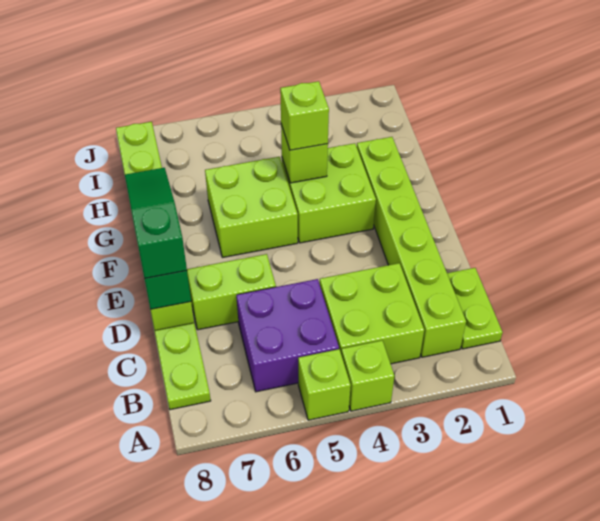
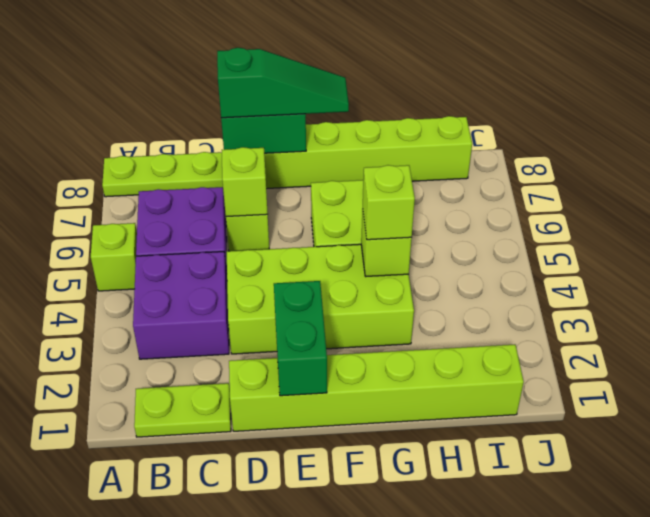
lime brick A4 level 1 -> lime brick D6 level 2
lime brick B2:G2 level 1 -> lime brick D1:I1 level 1
lime brick B3:C4 level 1 -> purple brick B3:C4 level 1
lime plate B8:C8 level 1 -> lime plate A8:C8 level 1
none -> green brick E1:E2 level 2
lime brick F3:G4 level 1 -> lime brick D3:G4 level 1

